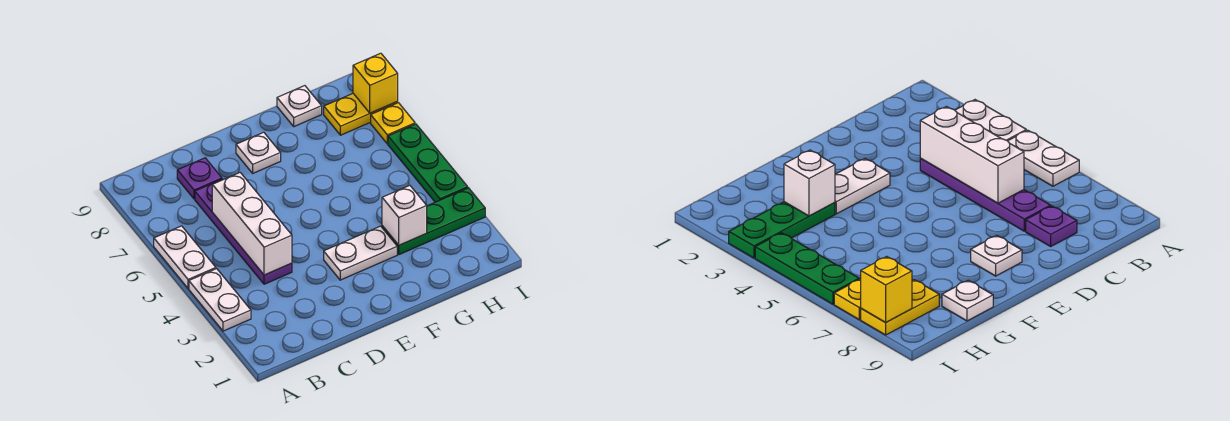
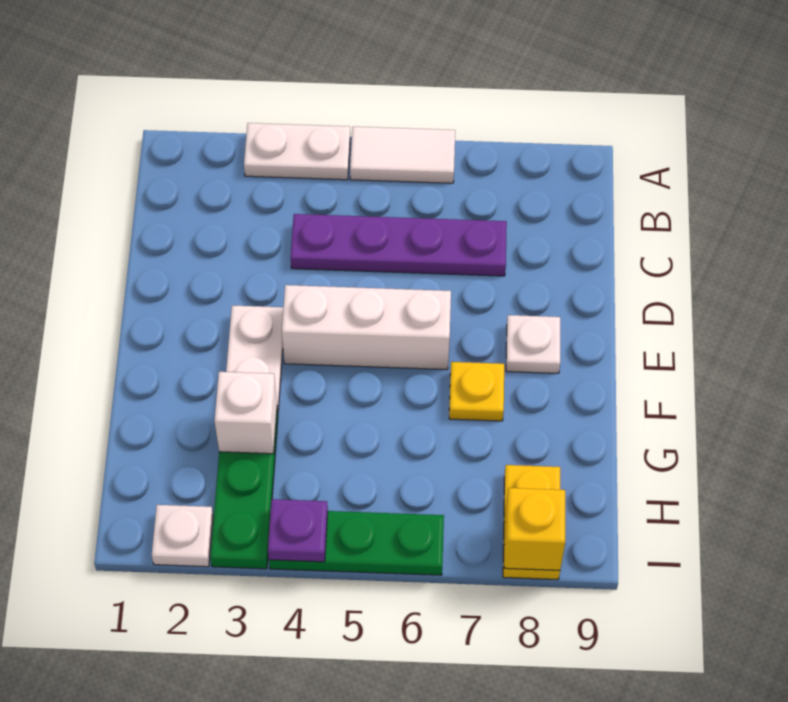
white plate A5:A6 level 1 -> white tile A5:A6 level 1
white brick C4:C6 level 2 -> white brick E4:E6 level 1
purple plate C8 level 1 -> purple plate I4 level 2
white plate G9 level 1 -> white plate I2 level 1
yellow plate I7 level 1 -> yellow plate F7 level 1

